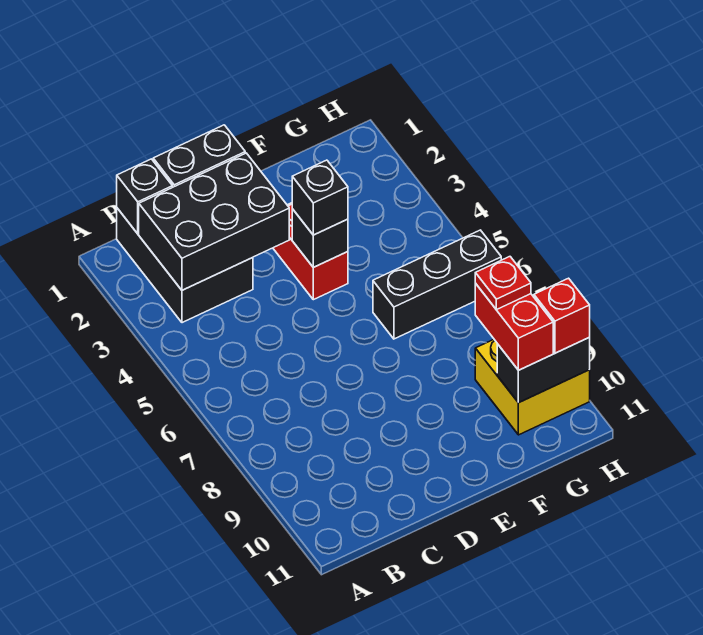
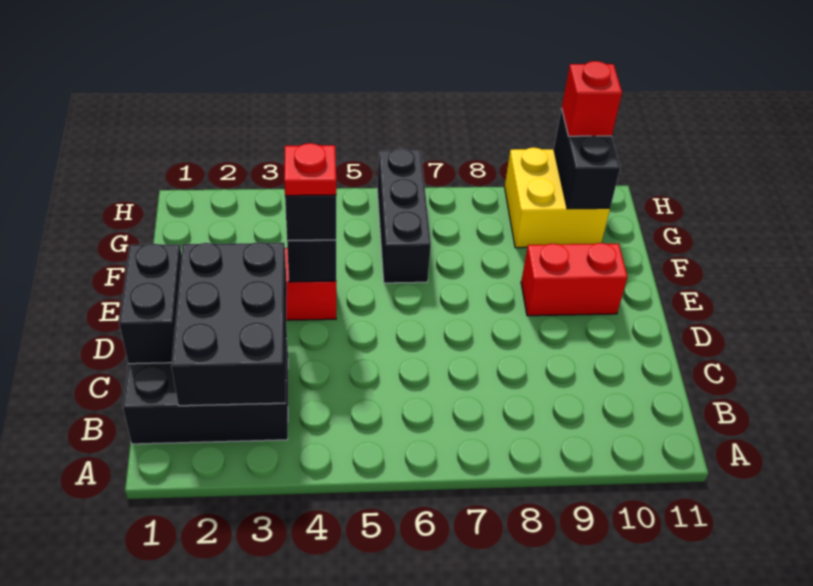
black brick B1 level 2 -> none
red brick G9:G10 level 3 -> red brick E9:E10 level 1
red plate G9 level 4 -> red plate E4 level 4

